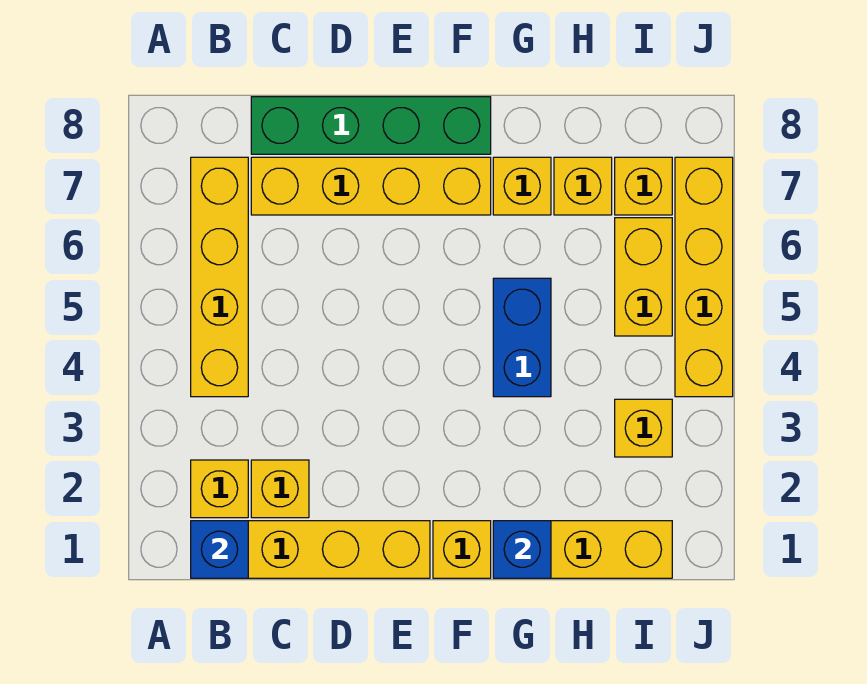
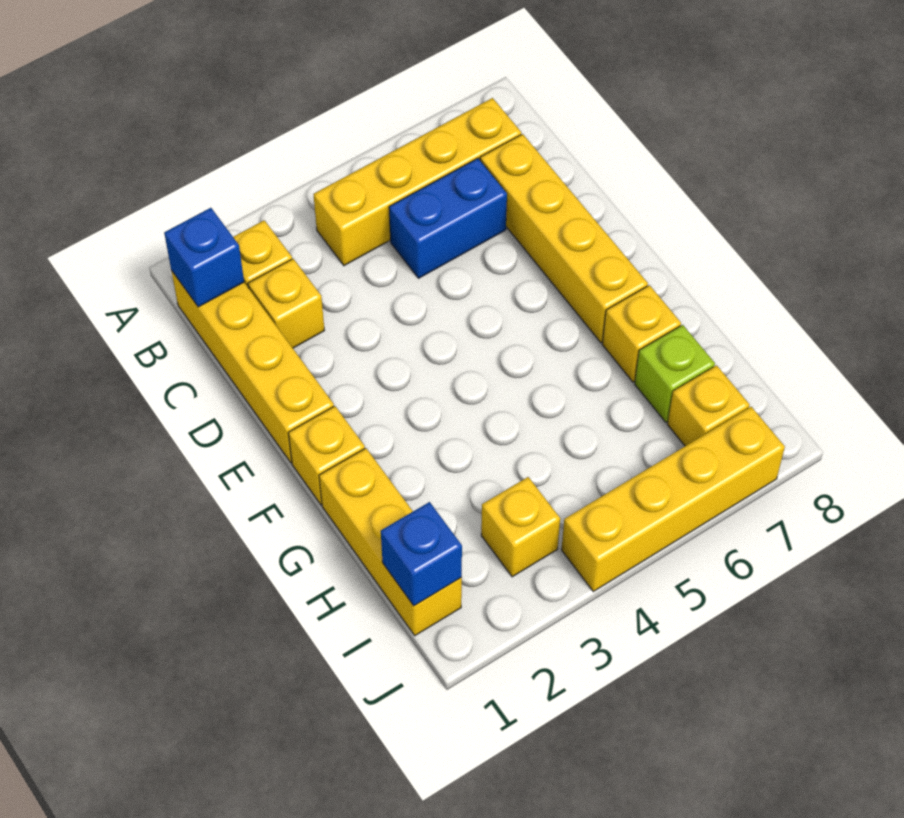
green brick C8:F8 level 1 -> none
blue brick G1 level 2 -> blue brick I1 level 2
blue brick G4:G5 level 1 -> blue brick C5:C6 level 1
yellow brick H7 level 1 -> lime brick H7 level 1
yellow brick I5:I6 level 1 -> none

